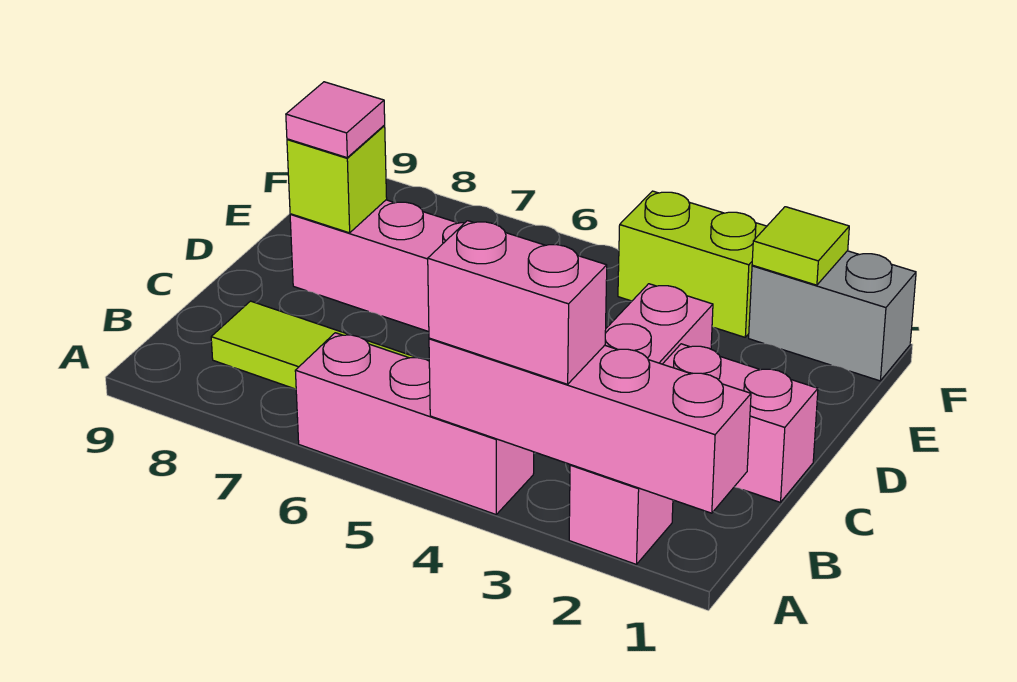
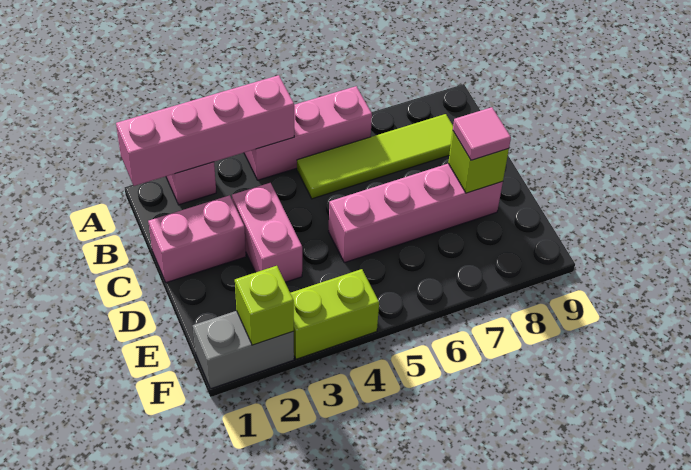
pink brick A3:A4 level 3 -> none
lime tile F2 level 2 -> lime brick F2 level 2

